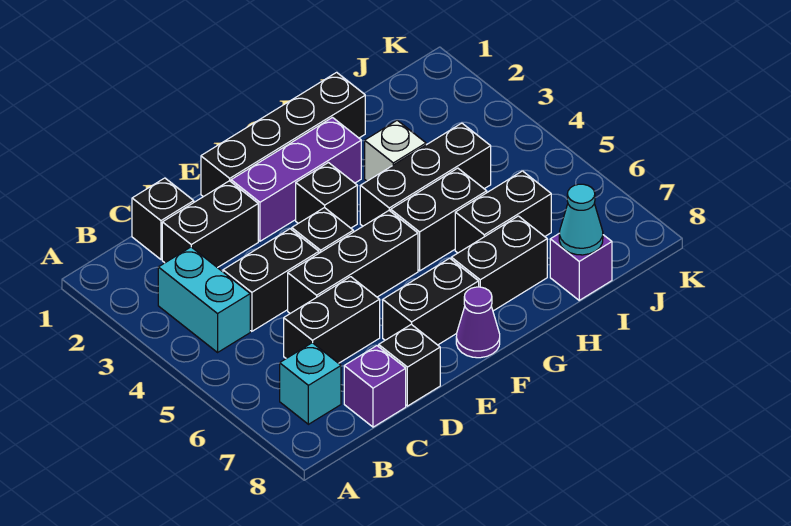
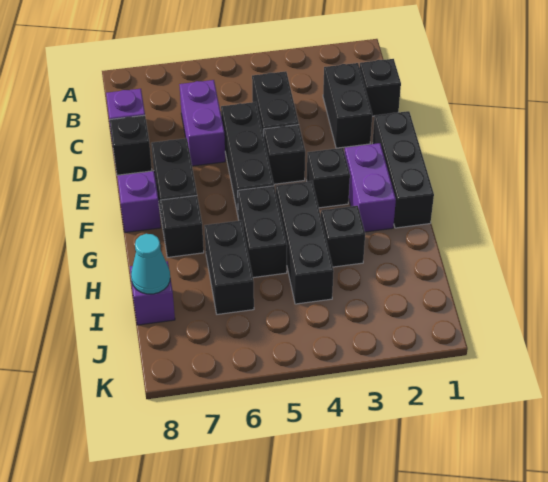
cyan brick B3:B4 level 1 -> none
cyan brick B7 level 1 -> none
black brick C6:D6 level 1 -> purple brick C6:D6 level 1
black brick E1:H1 level 1 -> black brick E1:G1 level 1
purple brick E2:G2 level 1 -> purple brick F2:G2 level 1
purple cone F8 level 1 -> purple brick F8 level 1
black brick G7:H7 level 1 -> black brick G7 level 1
white brick H3 level 1 -> black brick H3 level 1

